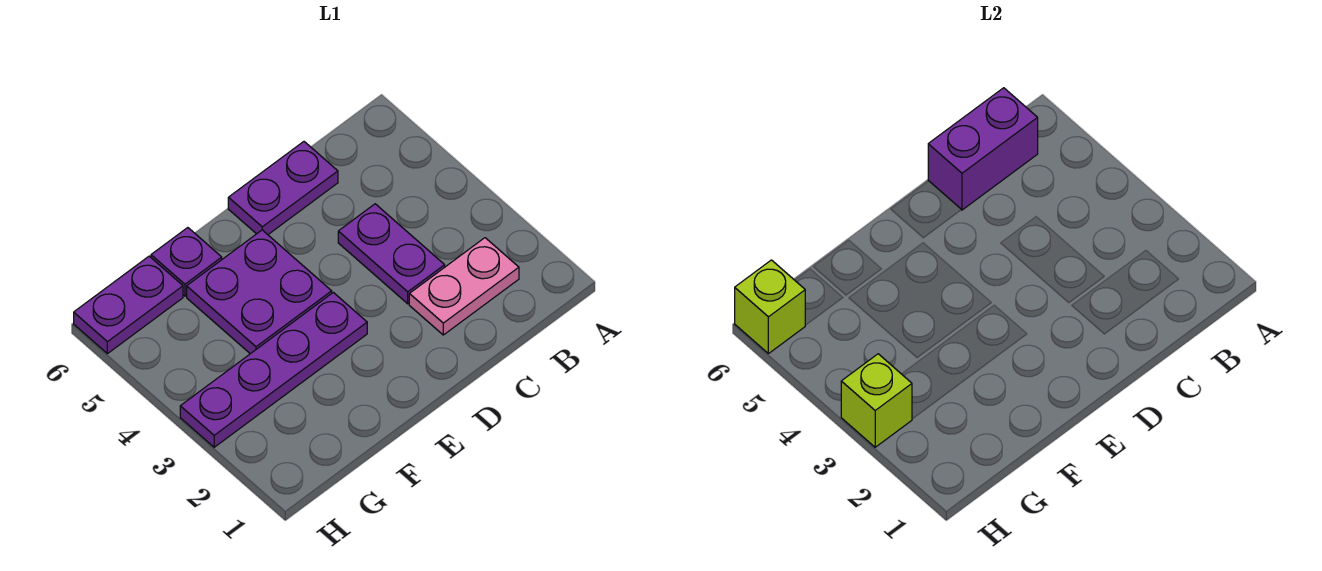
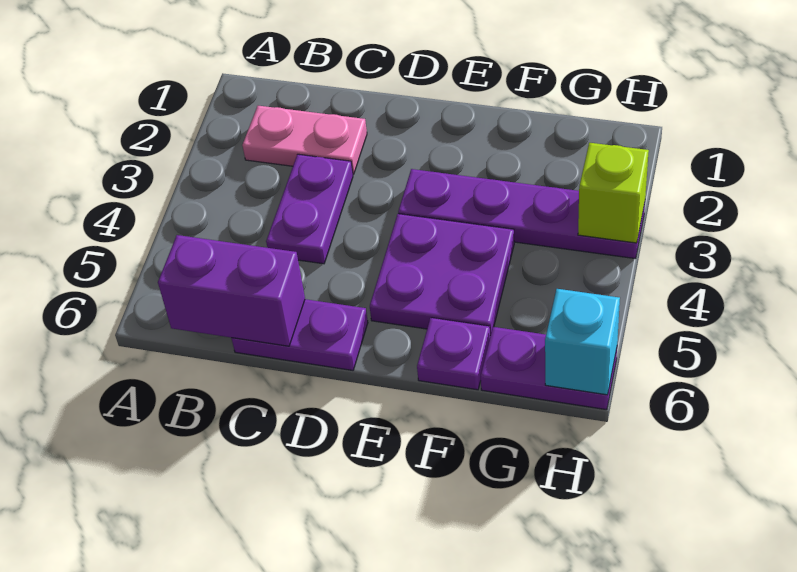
lime brick H6 level 2 -> cyan brick H6 level 2

